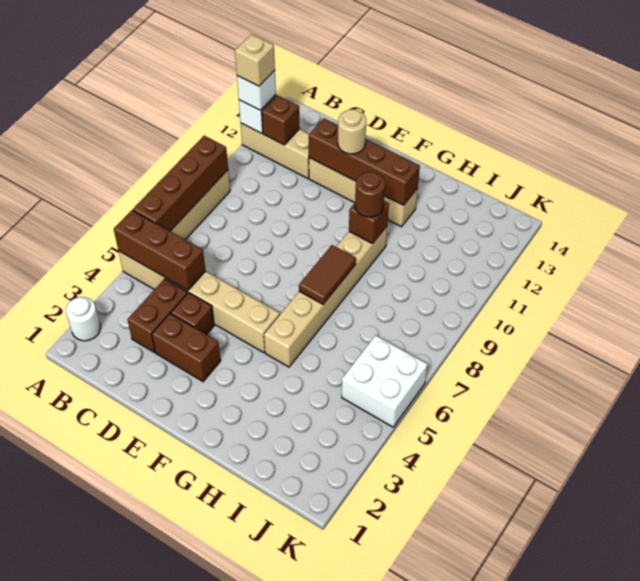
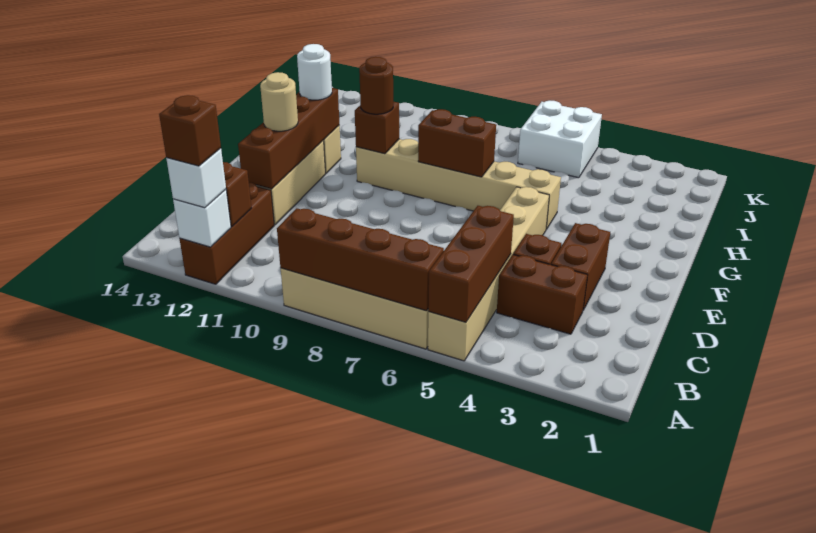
white round brick A2 level 1 -> white round brick G12 level 3
tan brick A12:C12 level 1 -> brown brick A12:C12 level 1
tan brick A12 level 4 -> brown brick A12 level 4
brown tile G7:G8 level 2 -> brown brick G7:G8 level 2

